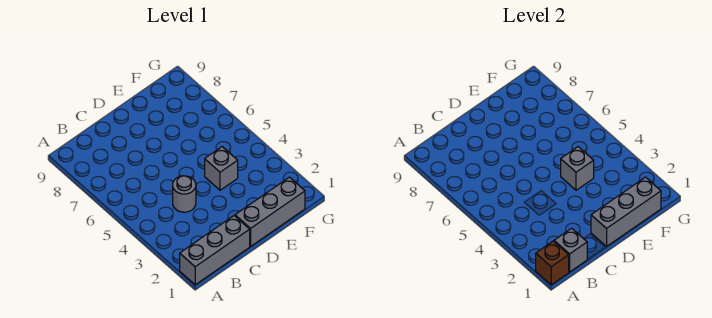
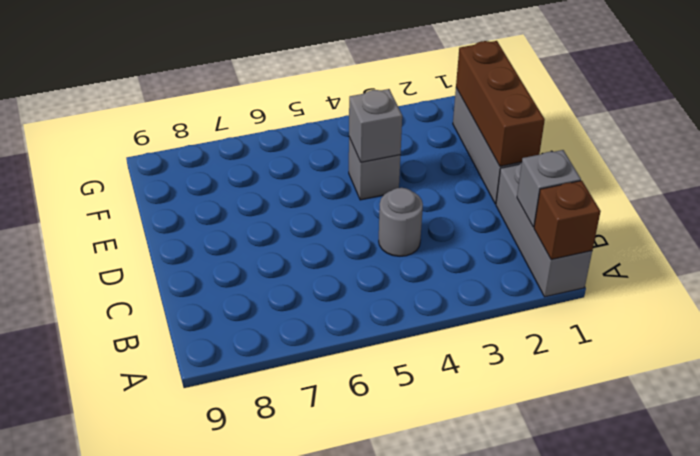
grey brick D1:F1 level 2 -> brown brick D1:F1 level 2

